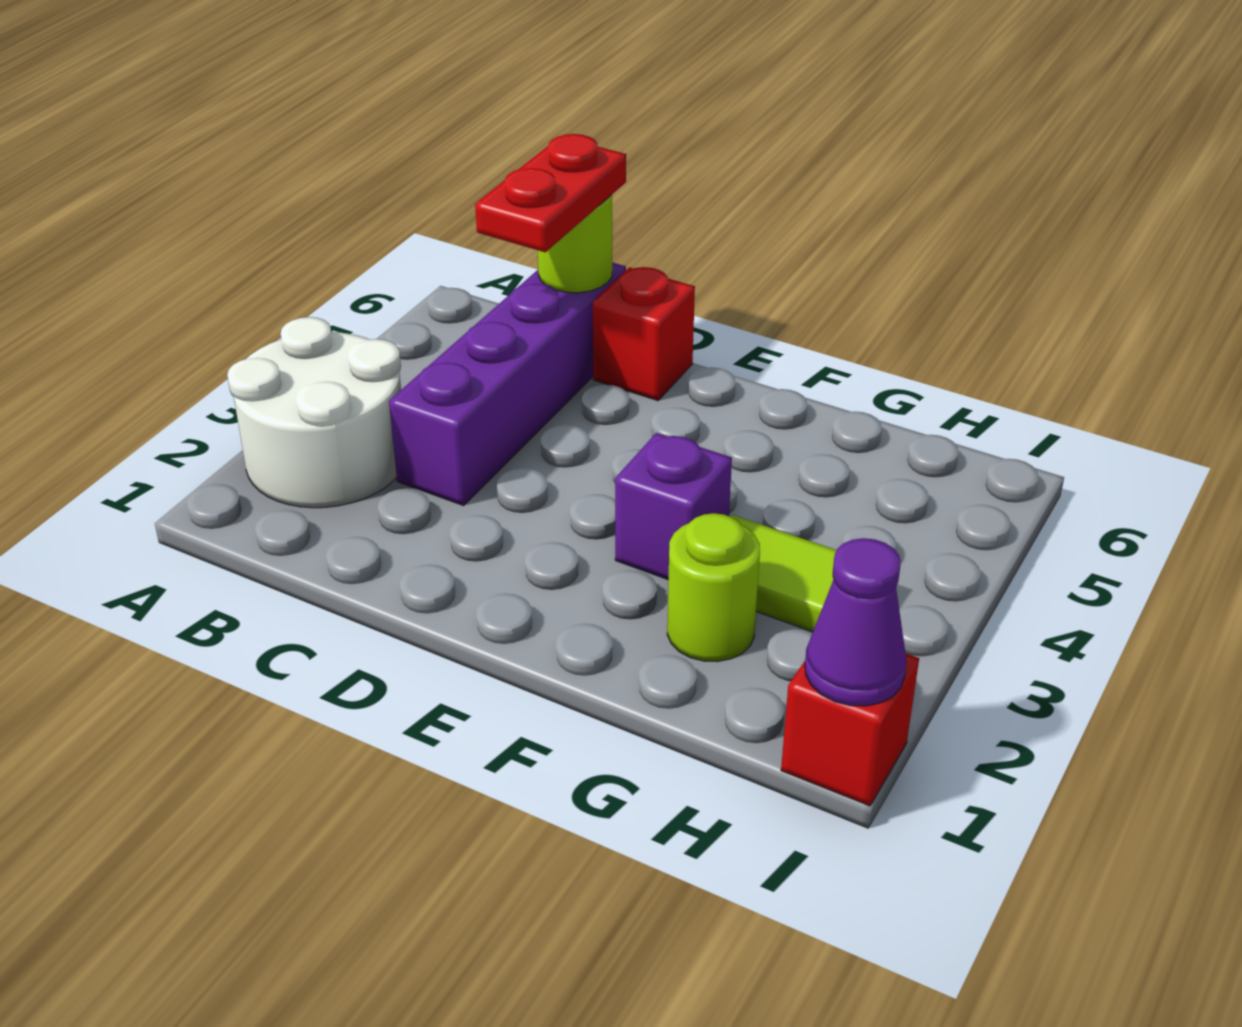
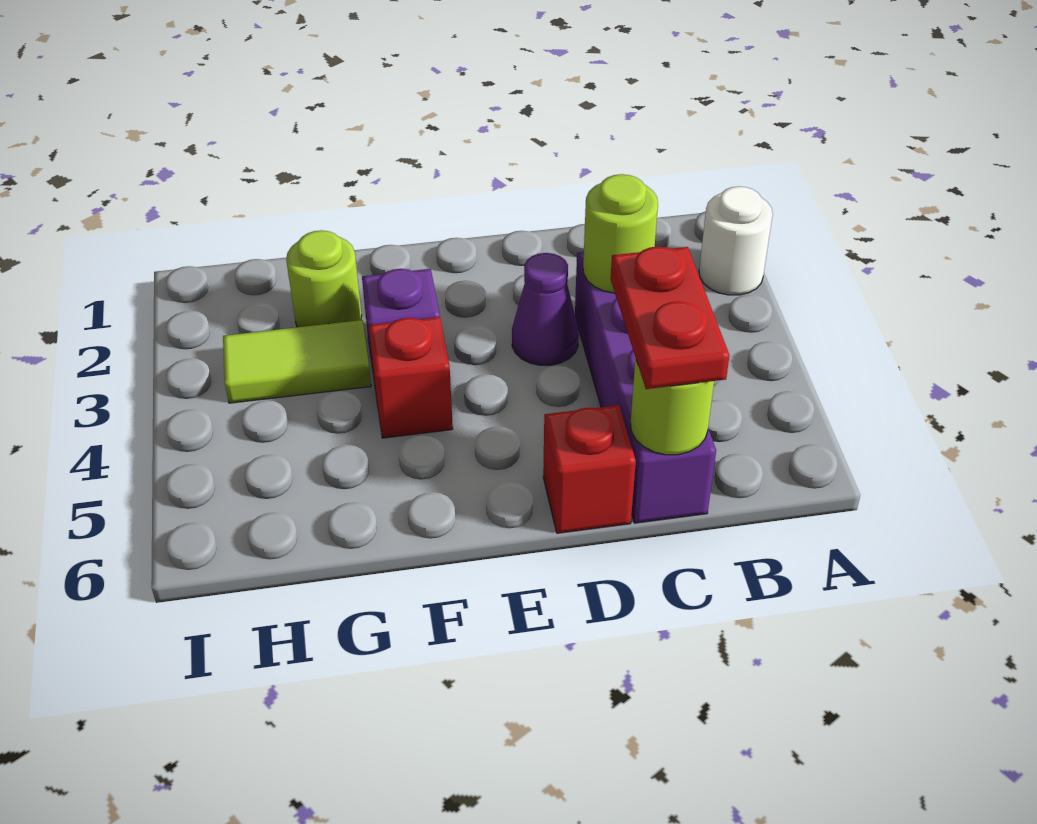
white round brick A2:B3 level 1 -> white round brick A2 level 1
none -> lime round brick C3 level 2
red brick I1 level 1 -> red brick F4 level 1
purple cone I1 level 2 -> purple cone D3 level 1

